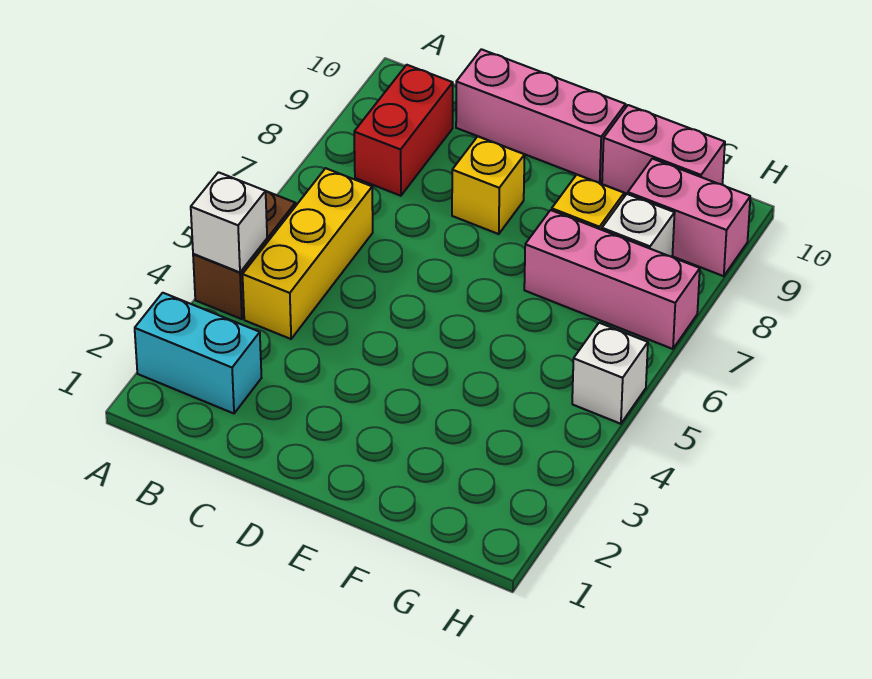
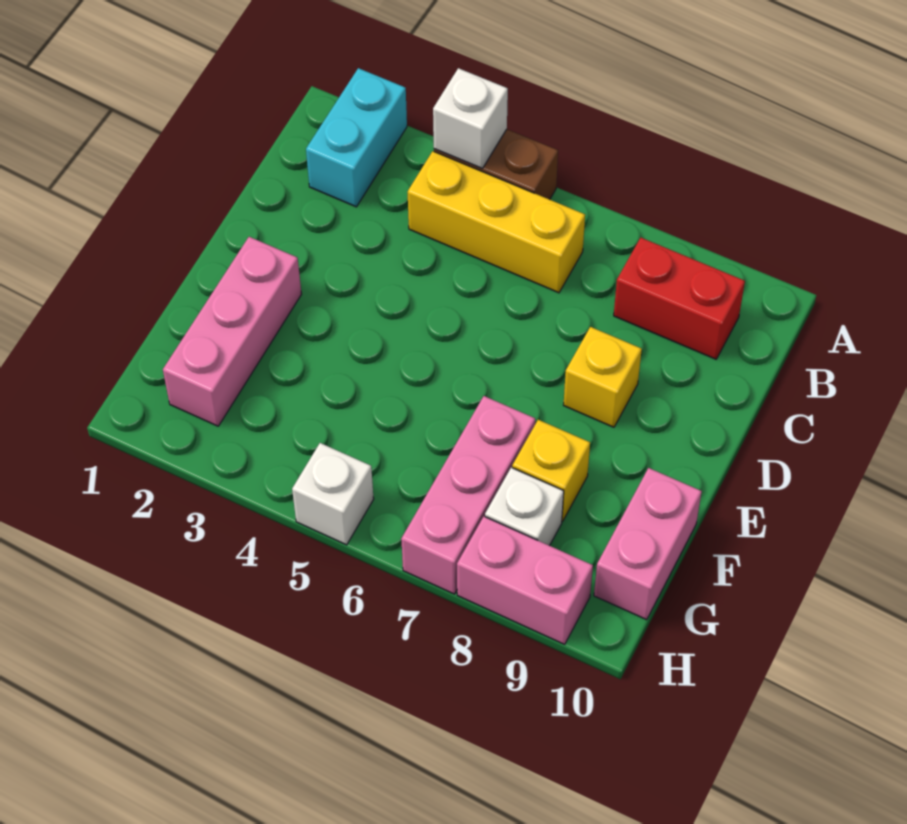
pink brick C10:E10 level 1 -> pink brick E2:G2 level 1
pink brick G9:H9 level 1 -> pink brick H8:H9 level 1

